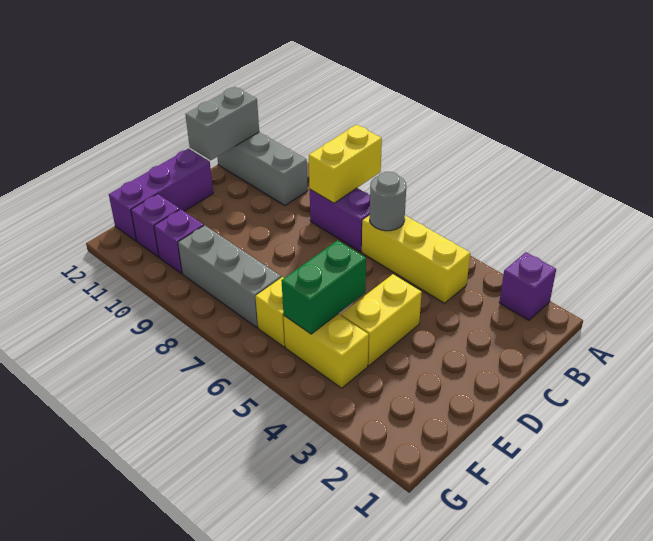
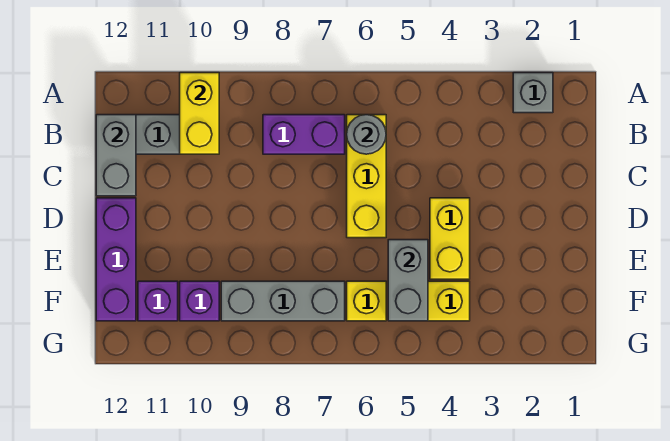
purple brick A2 level 1 -> grey brick A2 level 1
yellow brick A8:B8 level 2 -> yellow brick A10:B10 level 2
yellow brick B4:B6 level 1 -> yellow brick B6:D6 level 1
green brick E5:F5 level 2 -> grey brick E5:F5 level 2

